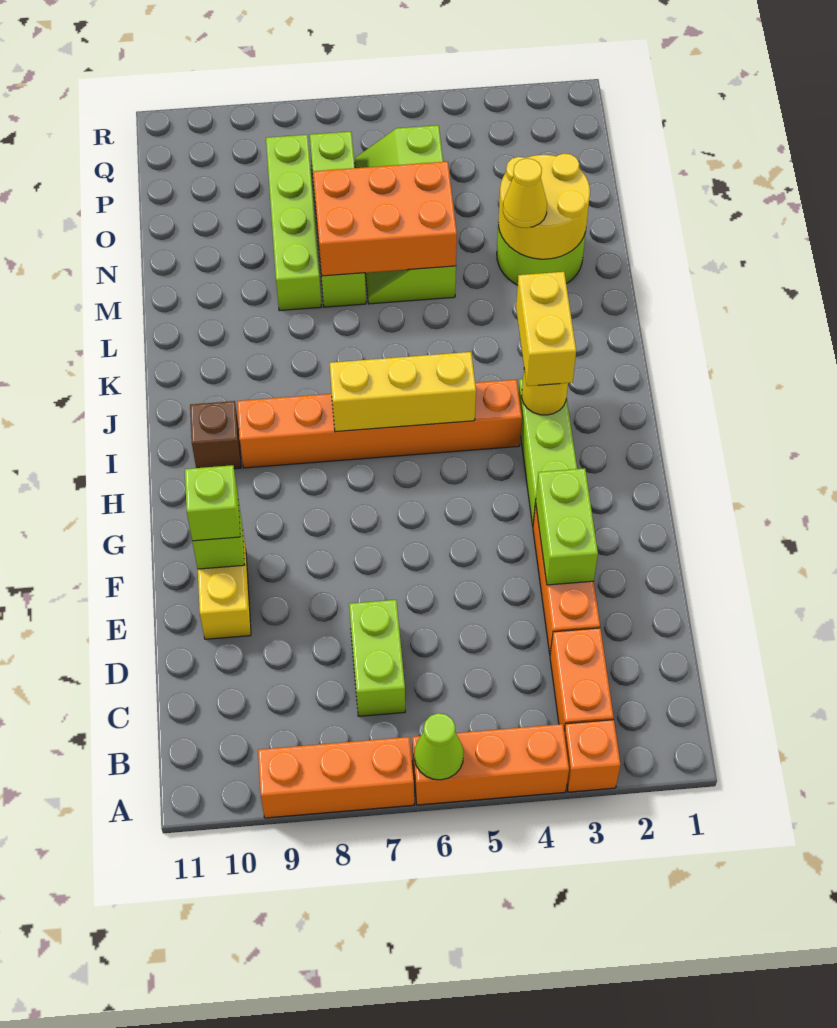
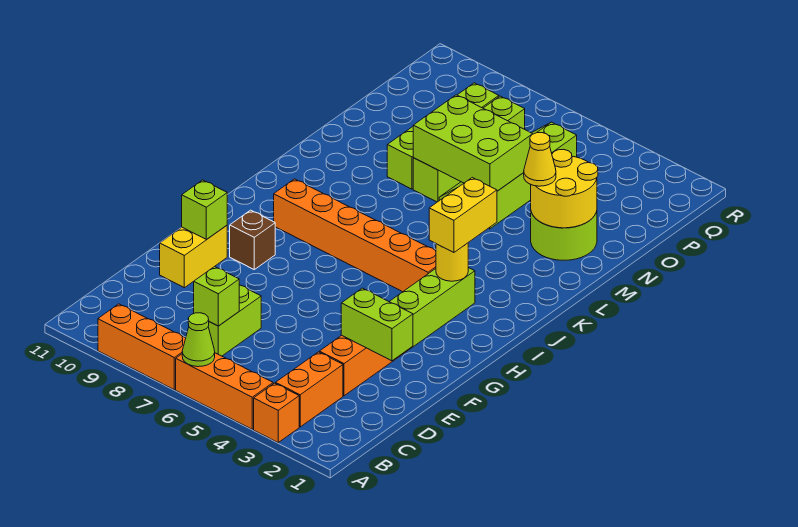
lime brick E3:F3 level 2 -> lime brick E2:E3 level 2
lime brick F10 level 3 -> lime brick C7 level 2
yellow brick I5:I7 level 2 -> none
brown brick I10 level 1 -> brown brick G9 level 1
orange brick M5:N7 level 2 -> lime brick M5:N7 level 2

